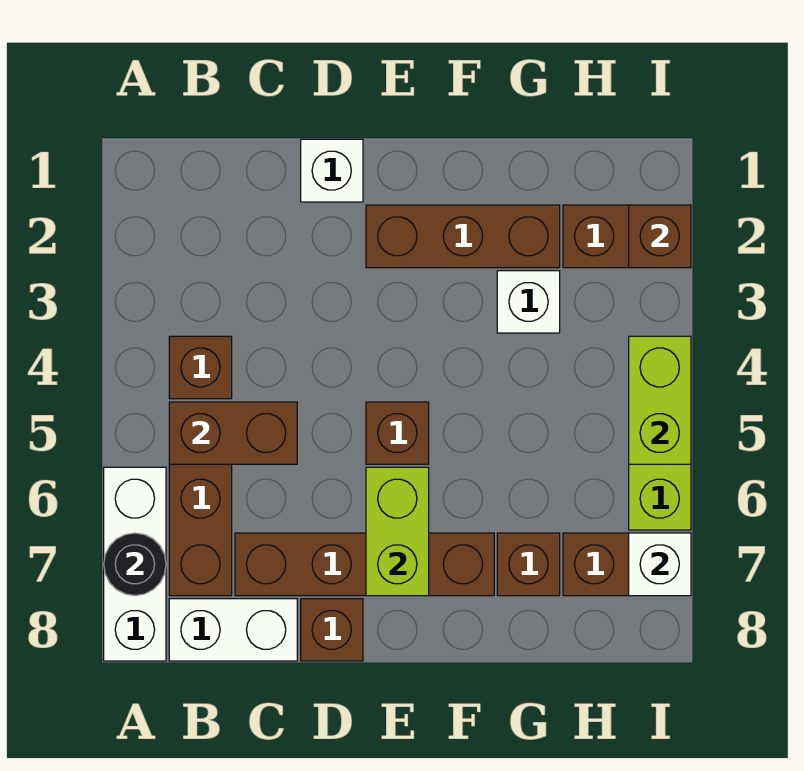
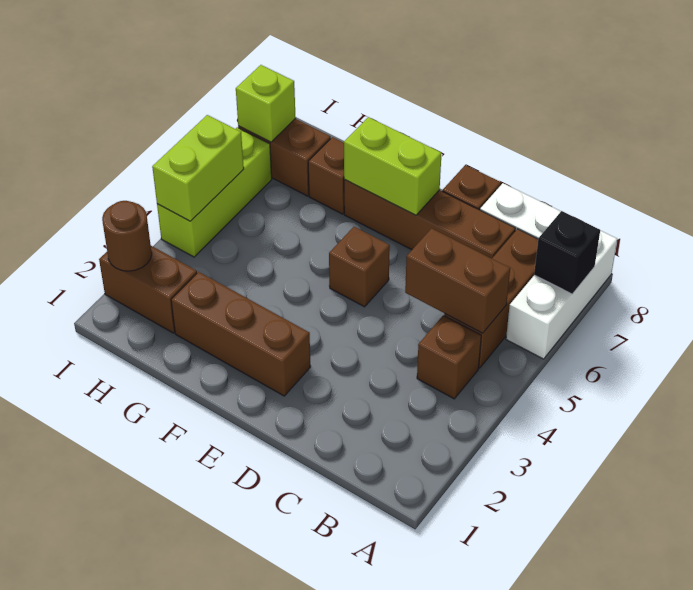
black round brick A7 level 2 -> black brick A7 level 2
white brick D1 level 1 -> none
lime brick E6:E7 level 2 -> lime brick E7:F7 level 2
white brick G3 level 1 -> none
brown brick I2 level 2 -> brown round brick I2 level 2
white brick I7 level 2 -> lime brick I7 level 2

